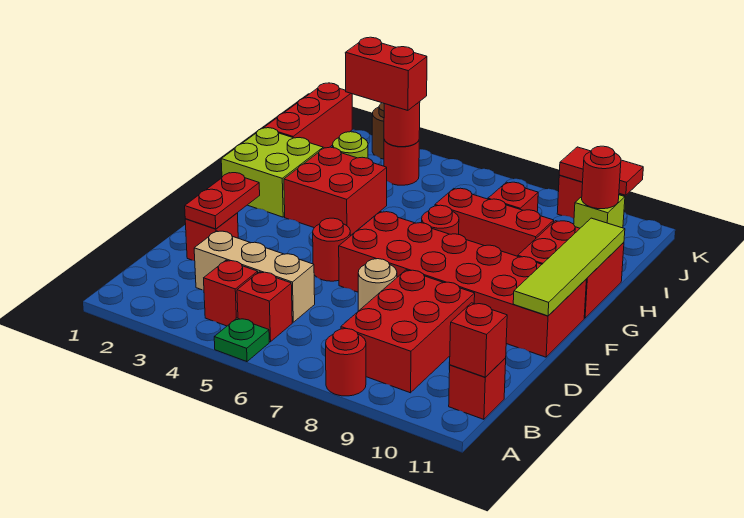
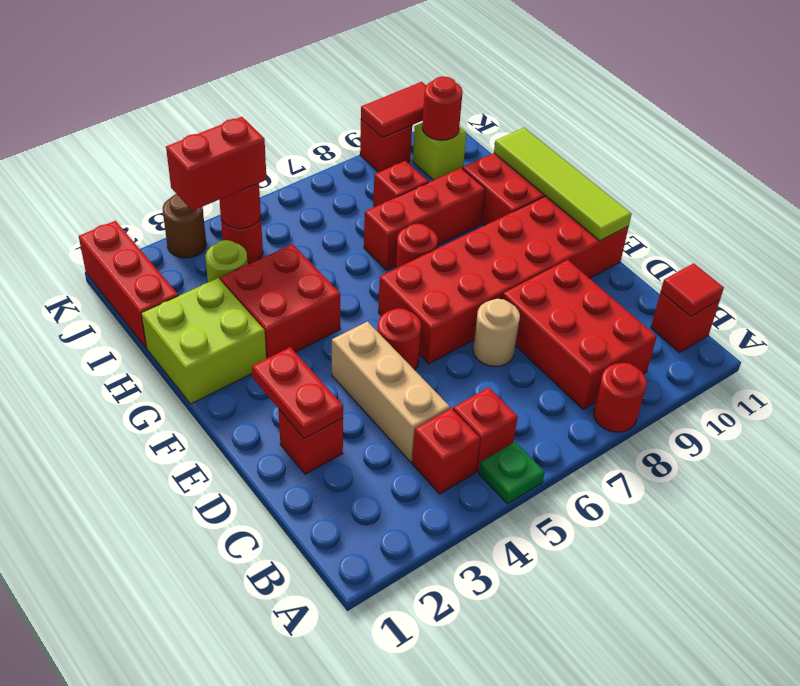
red brick B11 level 2 -> red tile B11 level 2
tan brick C3:C5 level 1 -> tan brick C4:E4 level 1

